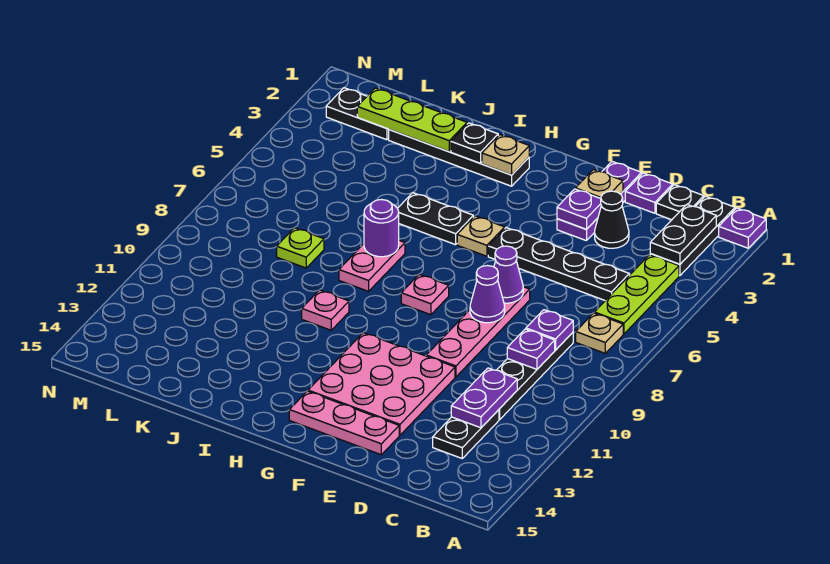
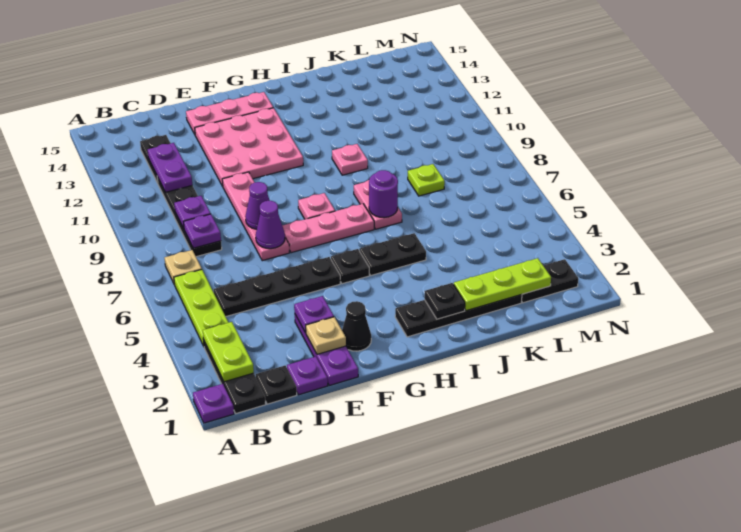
black plate B2:B3 level 2 -> lime plate B2:B3 level 2
black cone D3 level 1 -> black cone F2 level 1
none -> pink plate F7:H7 level 1
tan plate G5 level 1 -> black plate G5 level 1
tan plate H2 level 2 -> none

